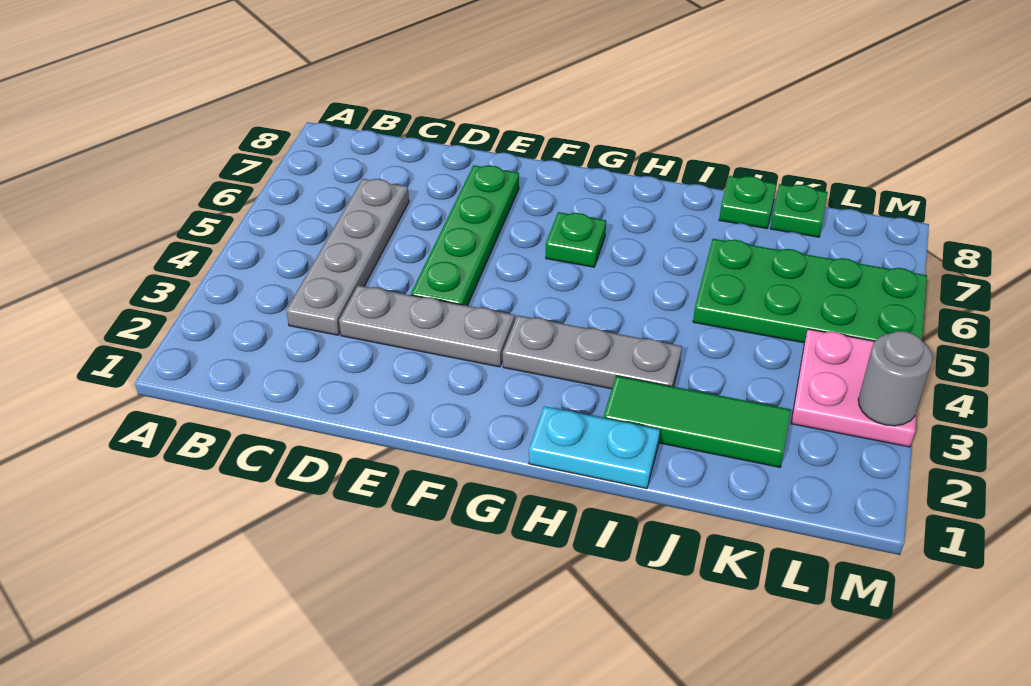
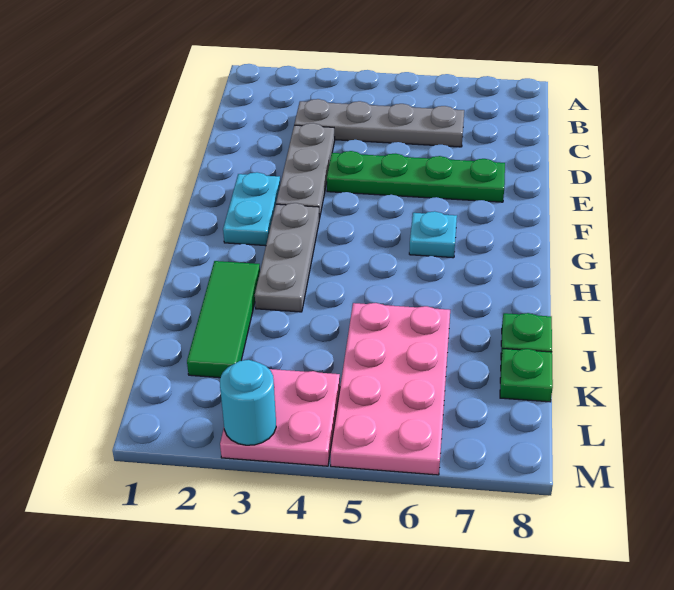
green plate G6 level 1 -> cyan plate G6 level 1
cyan plate H1:I1 level 1 -> cyan plate F2:G2 level 1
green plate J5:M6 level 1 -> pink plate J5:M6 level 1
grey round brick M3 level 2 -> cyan round brick M3 level 2

